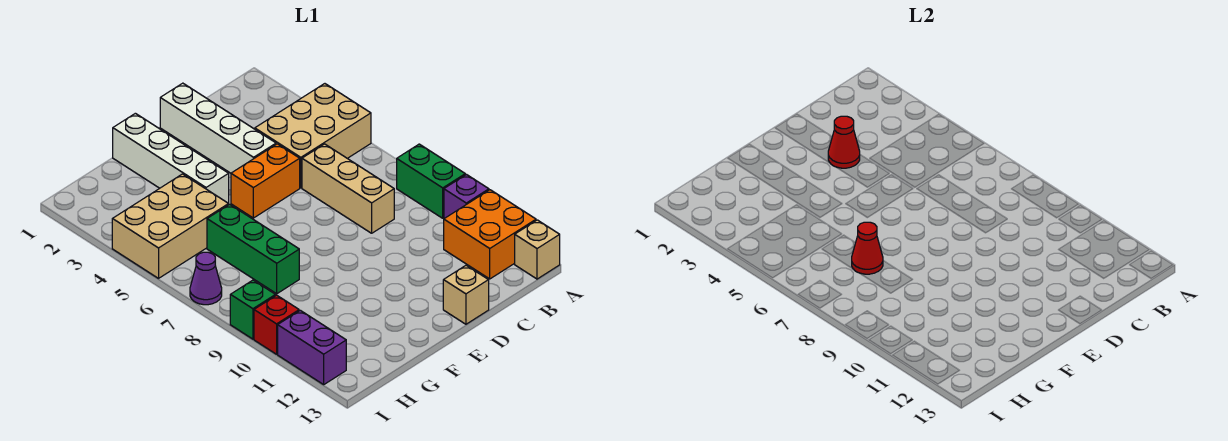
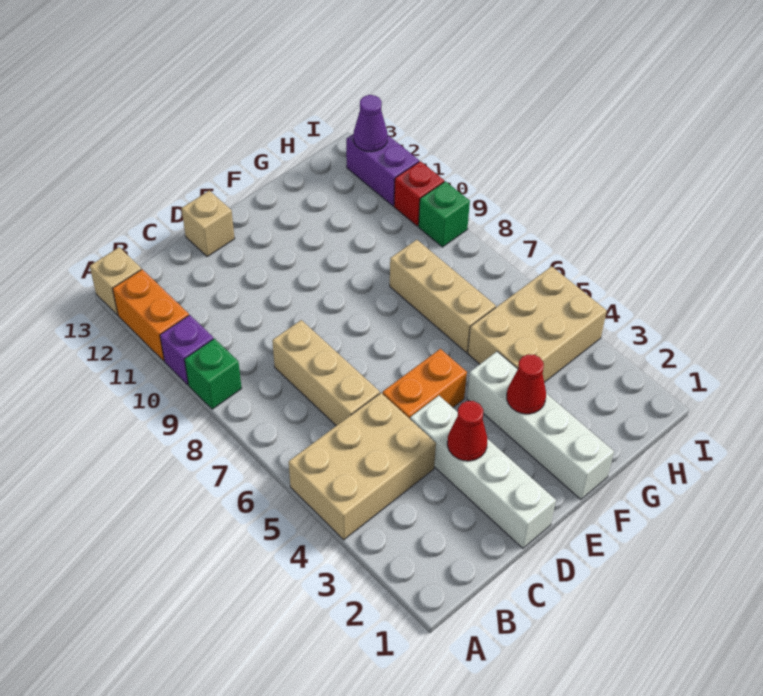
green brick A8:A9 level 1 -> green brick A9 level 1
orange brick A11:B12 level 1 -> orange brick A11:A12 level 1
green brick G6:G8 level 1 -> tan brick G6:G8 level 1
red cone G7 level 2 -> red cone F3 level 2
purple cone I7 level 1 -> purple cone I12 level 2

